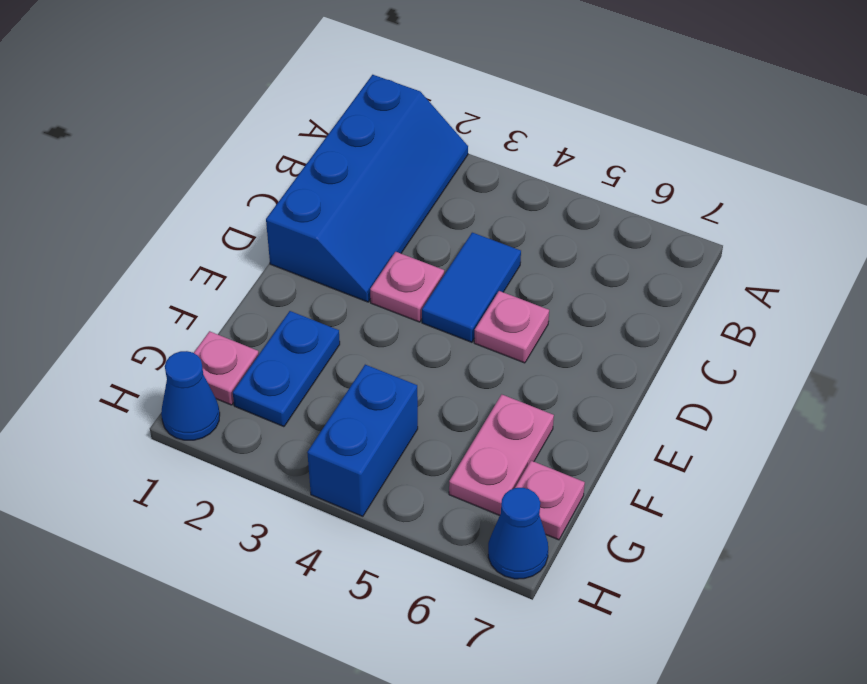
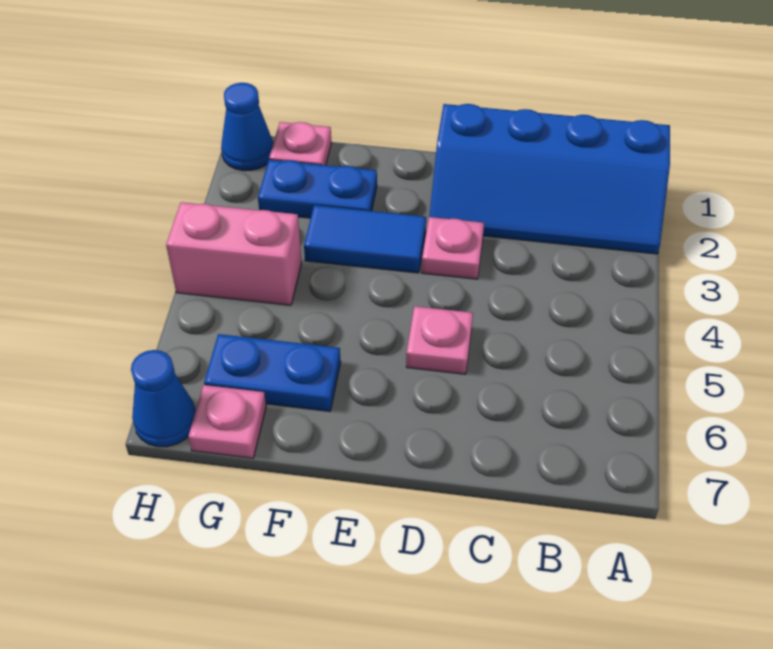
blue tile C4:D4 level 1 -> blue tile E3:F3 level 1
pink plate F6:G6 level 1 -> blue plate F6:G6 level 1
blue brick G4:H4 level 1 -> pink brick G4:H4 level 1

